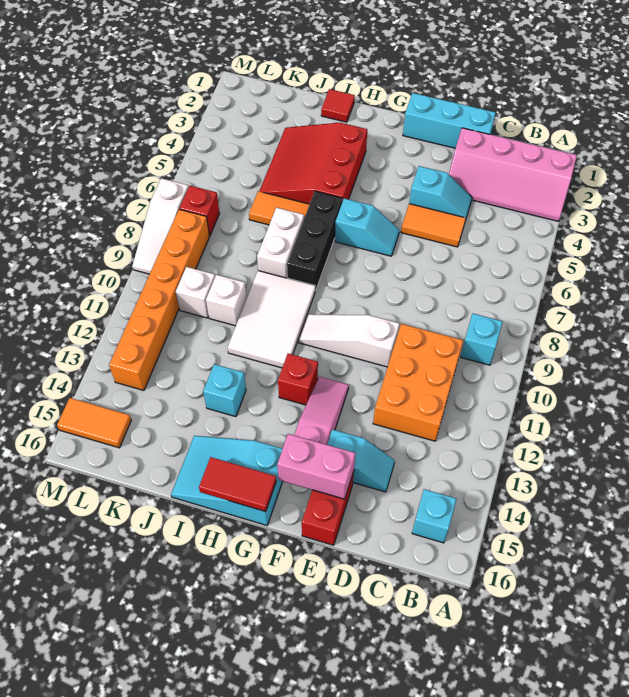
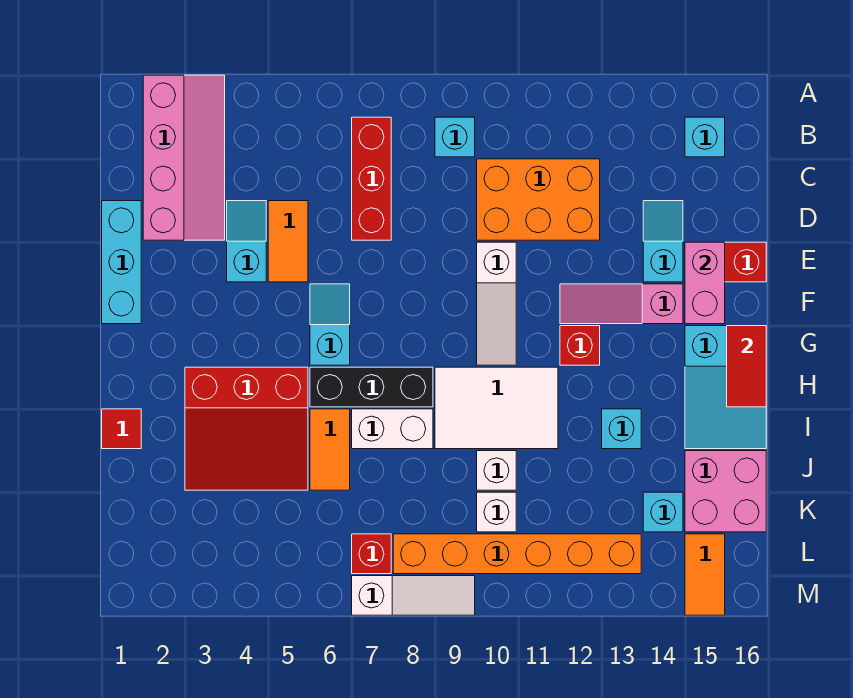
none -> red brick B7:D7 level 1
none -> pink brick J15:K16 level 1
none -> cyan brick K14 level 1

